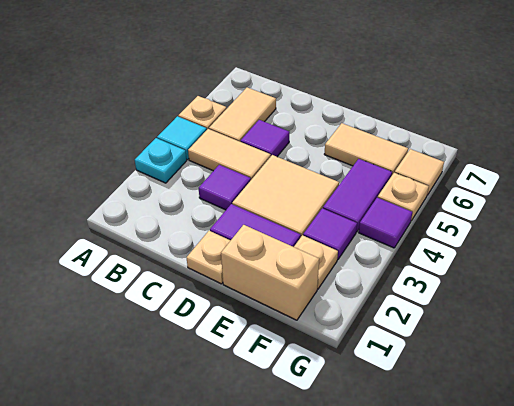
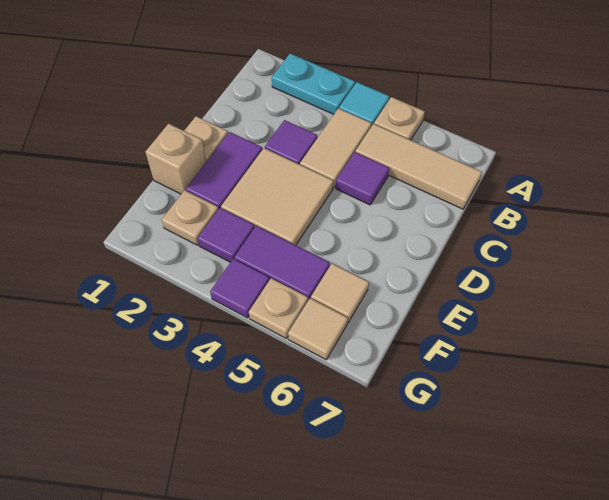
cyan plate A3 level 1 -> cyan plate A2:A3 level 1
tan tile B5:B6 level 1 -> tan tile B5:B7 level 1
tan brick E1:F1 level 1 -> tan brick E1 level 1
tan tile E6:F6 level 1 -> tan tile F6 level 1

